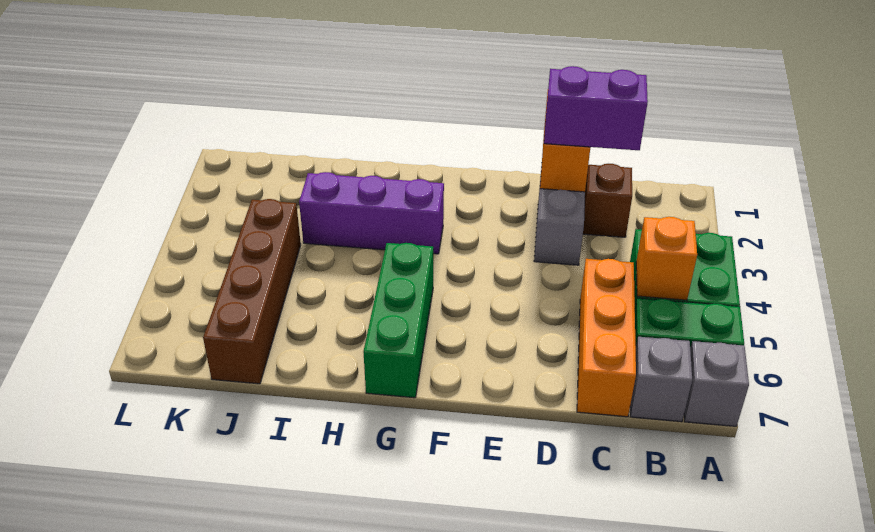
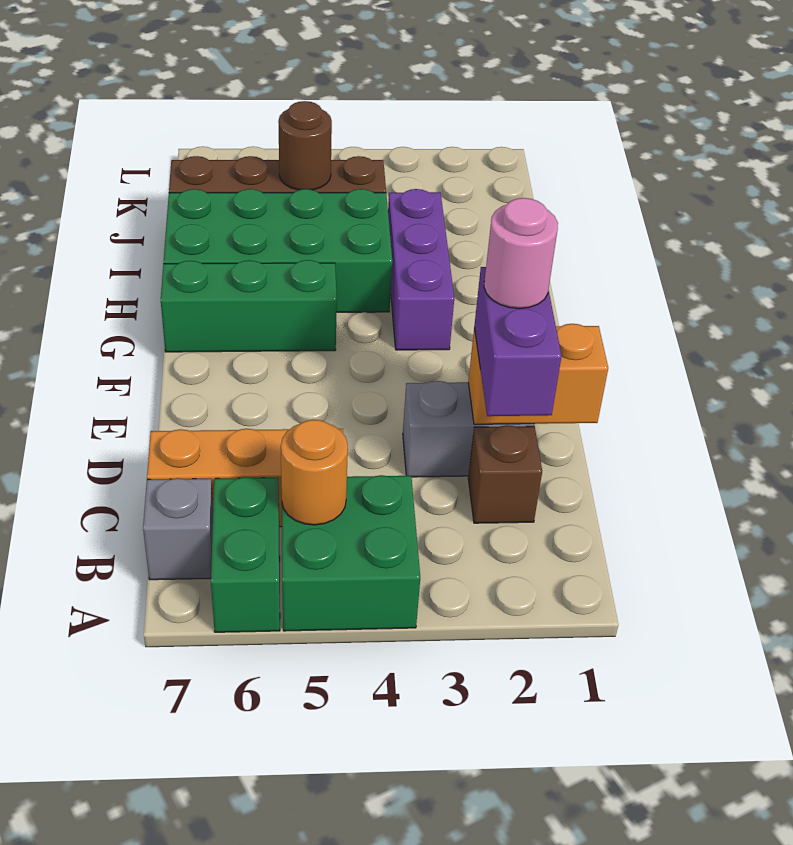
grey brick A7 level 1 -> none
orange brick B5 level 2 -> orange round brick B5 level 2
none -> pink round brick D2 level 4
none -> green brick H4:I7 level 1
none -> brown round brick J5 level 2

